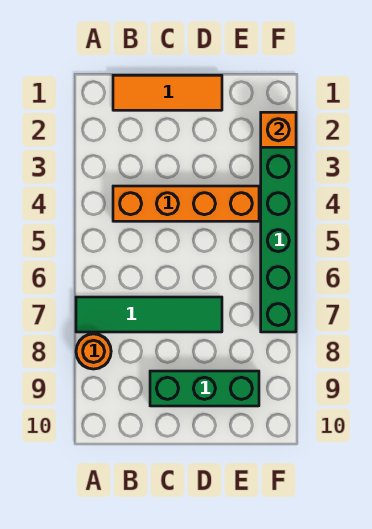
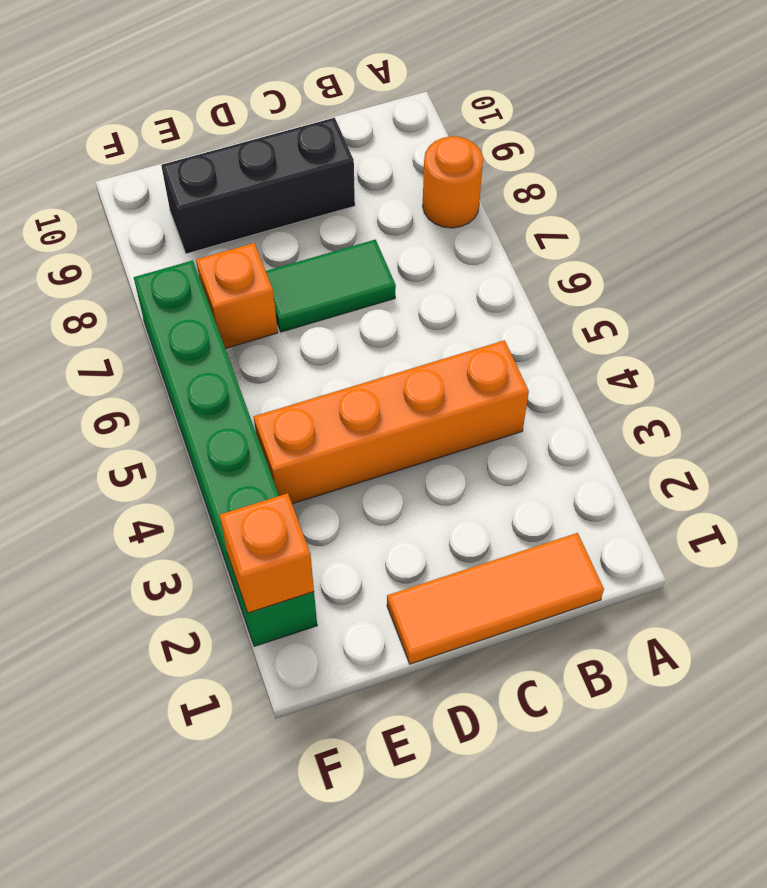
green tile A7:D7 level 1 -> green tile C7:D7 level 1
green brick C9:E9 level 1 -> black brick C9:E9 level 1
none -> orange brick E7 level 1

